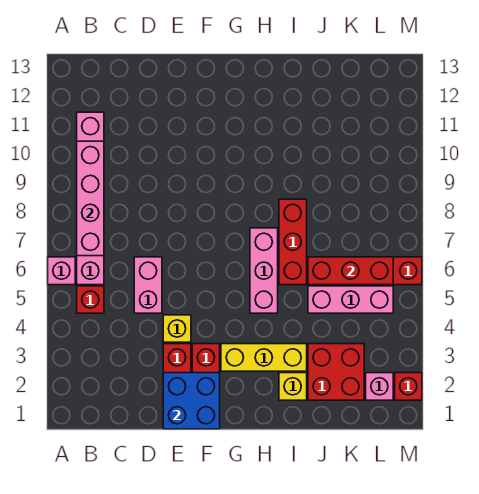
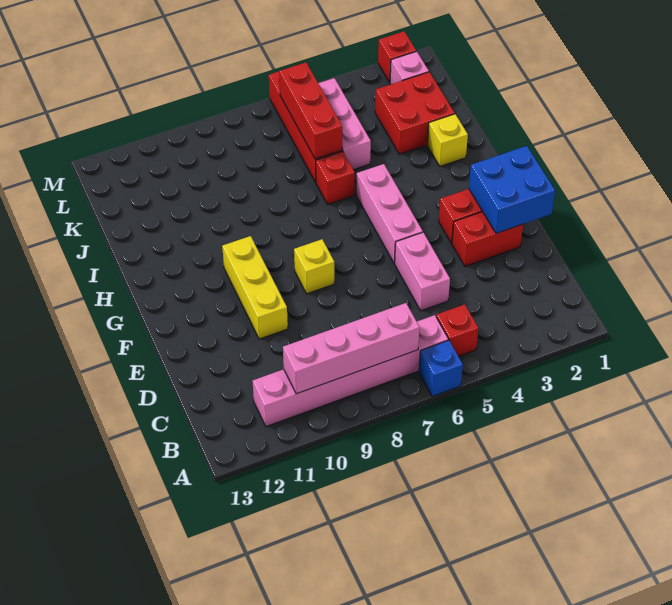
pink brick A6 level 1 -> blue brick A6 level 1
pink brick D5:D6 level 1 -> pink brick D5:E5 level 1
yellow brick E4 level 1 -> yellow brick F8 level 1
yellow brick G3:I3 level 1 -> yellow brick E10:G10 level 1
pink brick H5:H7 level 1 -> pink brick F5:H5 level 1
red brick I6:I8 level 1 -> red brick I6 level 1

